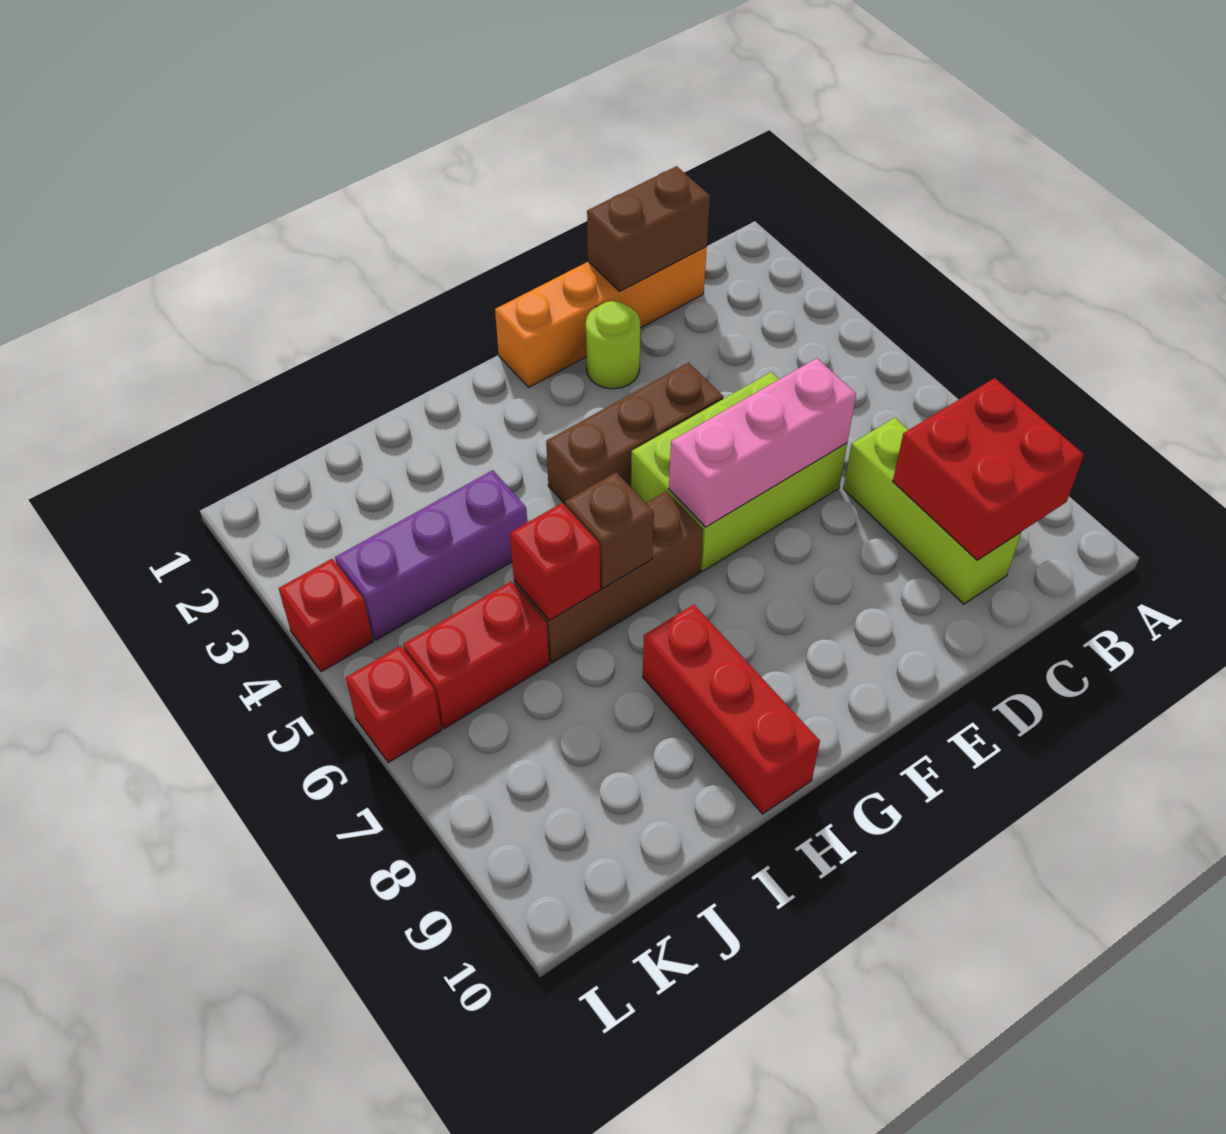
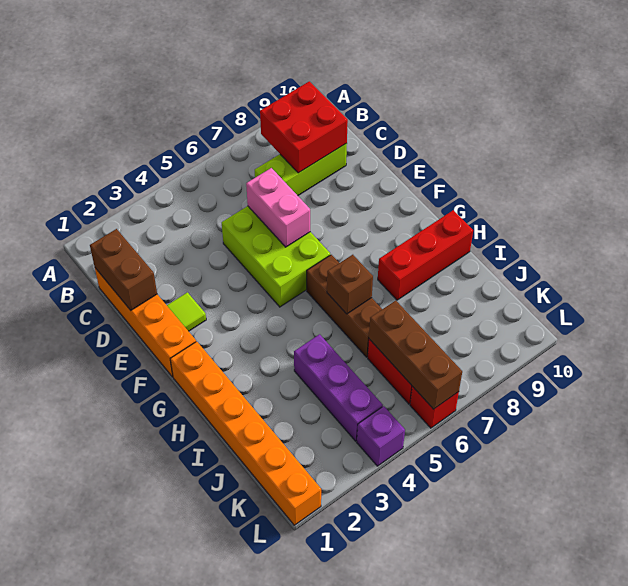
pink brick D6:F6 level 2 -> pink brick D6:E6 level 2
lime round brick E2 level 1 -> lime tile E2 level 1
brown brick E4:G4 level 1 -> brown brick J6:L6 level 2
none -> orange brick G1:L1 level 1
red brick I6 level 2 -> none
red brick L4 level 1 -> purple brick L4 level 1

